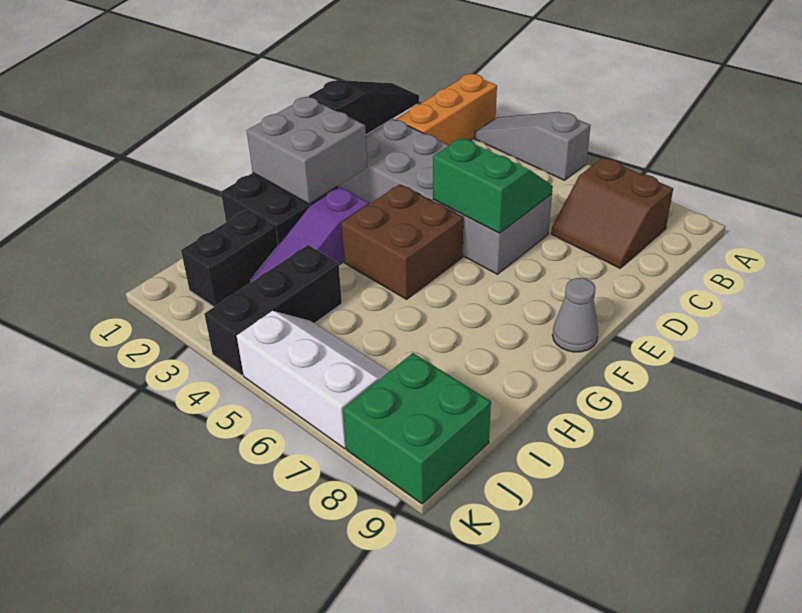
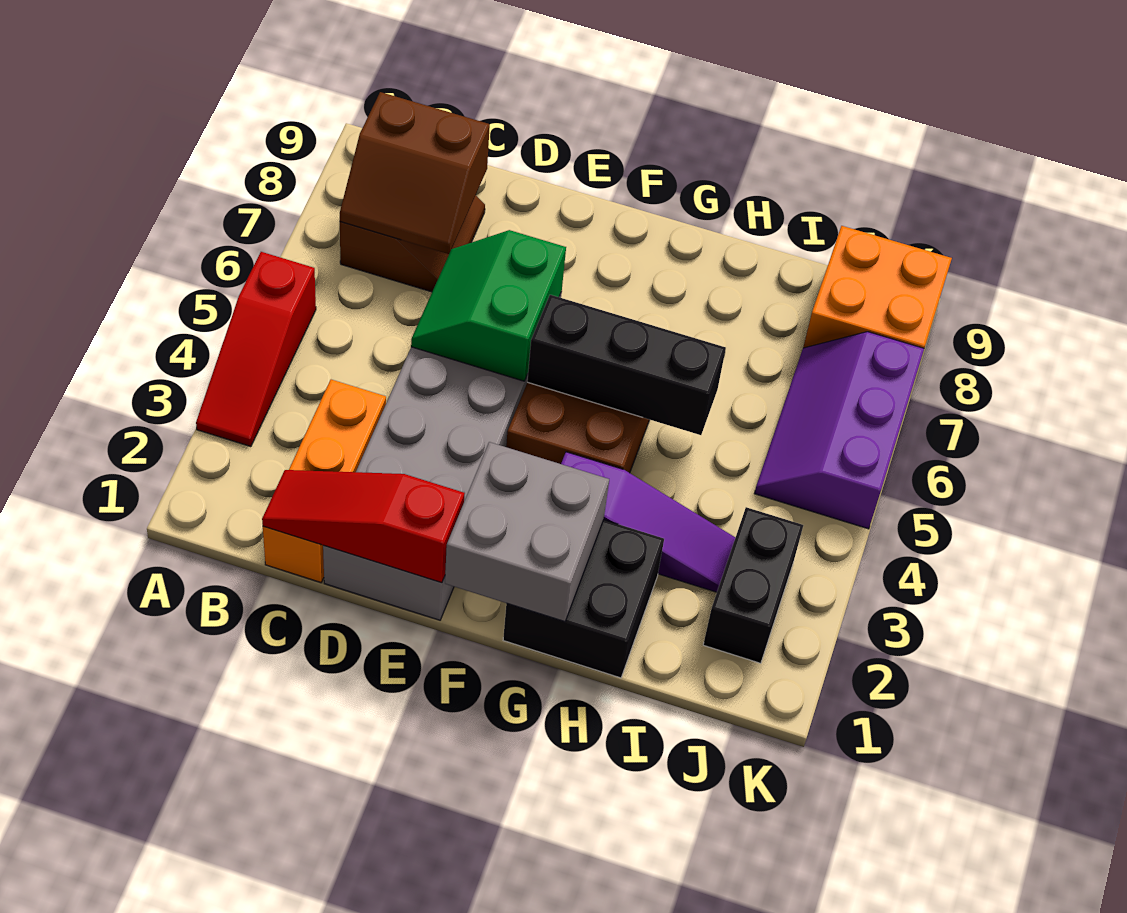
orange brick A2:C2 level 1 -> orange brick C1:C3 level 1
grey slope A3:A5 level 1 top 5 -> red slope A3:A5 level 1 top 5
none -> brown slope B7:C8 level 2 top 8
black slope C1:E1 level 2 top E -> red slope C1:E1 level 2 top E
grey cone F9 level 1 -> none
black brick I2:J2 level 1 -> black brick J2:J3 level 1
black brick I4:K4 level 1 -> black brick F5:H5 level 2
white slope J5:K7 level 1 top K -> purple slope J5:K7 level 1 top K
green brick J8:K9 level 1 -> orange brick J8:K9 level 1

